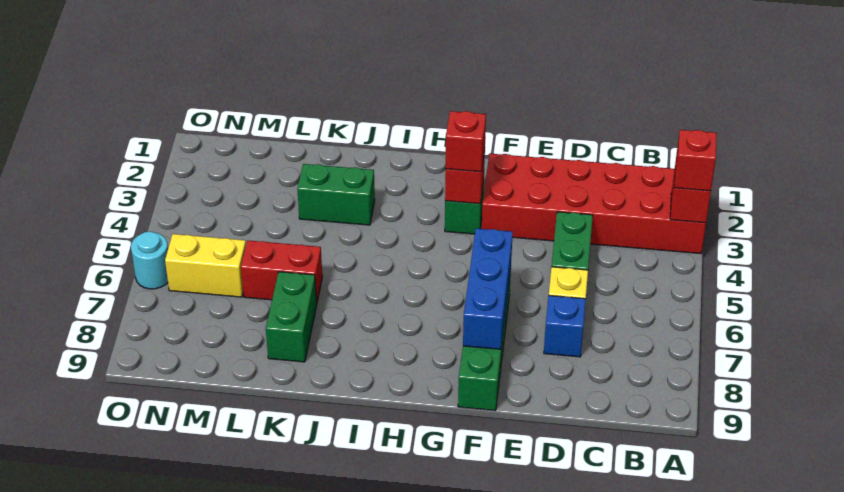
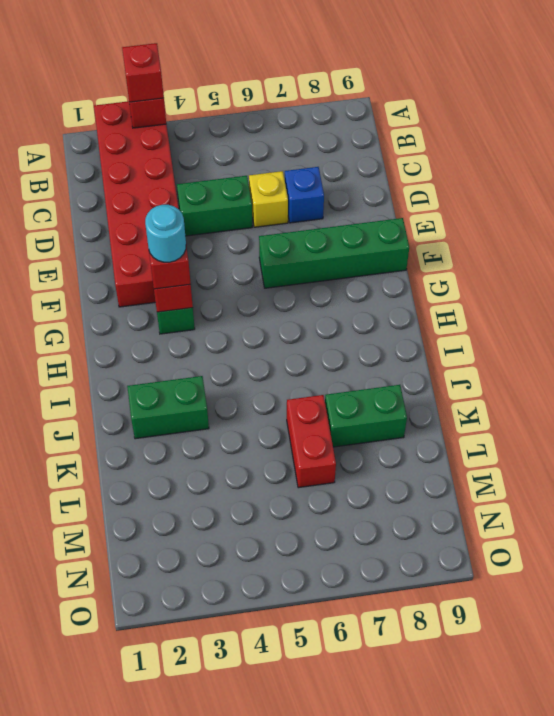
blue brick F6:F8 level 2 -> none
green brick J3:K3 level 1 -> green brick J2:J3 level 1
yellow brick M6:N6 level 1 -> none
cyan round brick O6 level 1 -> cyan round brick G3 level 4

